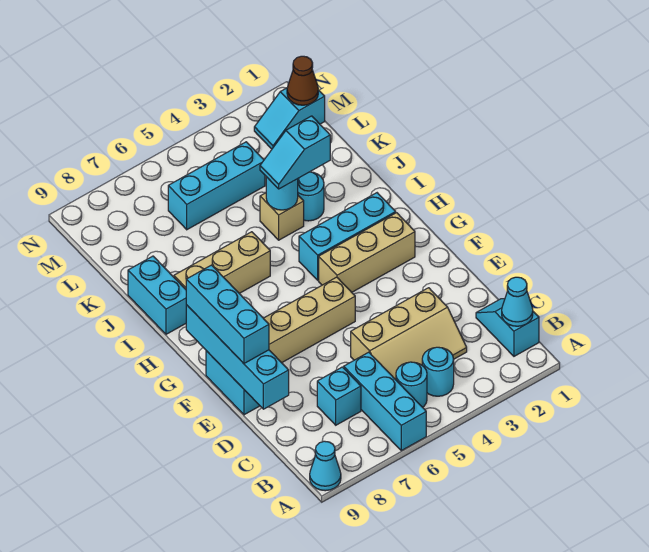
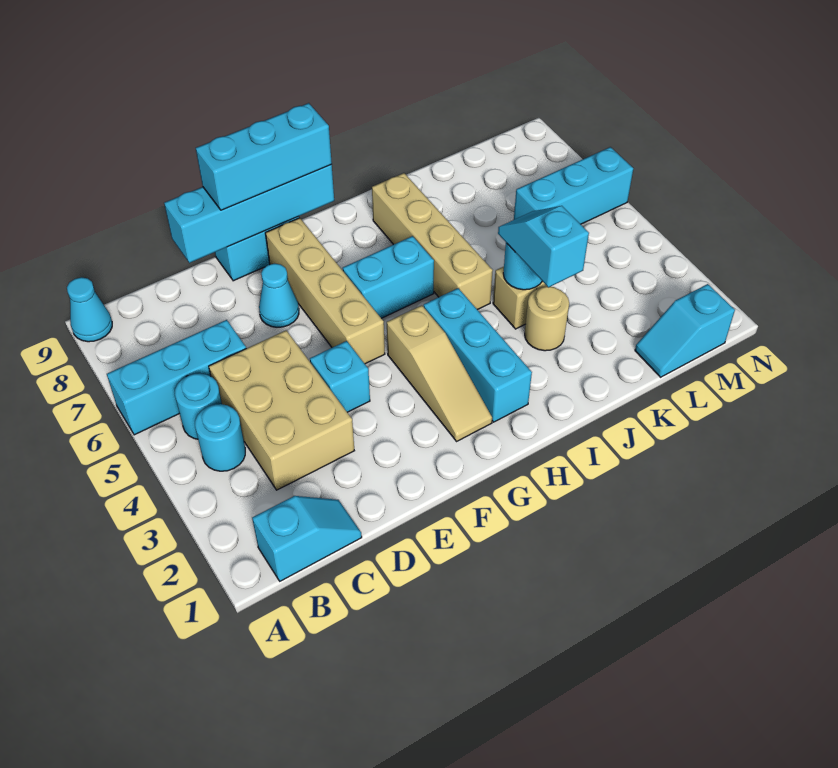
cyan cone B1 level 2 -> cyan cone E7 level 1
tan slope C3:D5 level 1 top D -> tan brick C3:D5 level 1
cyan brick C7 level 1 -> cyan brick E4 level 1
tan brick G2:G4 level 1 -> tan slope G2:G4 level 1 top 4
tan brick I6:I8 level 1 -> tan brick I5:I8 level 1
cyan brick I9:J9 level 1 -> cyan brick G6:H6 level 1
cyan round brick J3 level 1 -> tan round brick J3 level 1
cyan brick L4:L6 level 1 -> cyan brick L6:N6 level 1
cyan slope M1:M2 level 1 top 1 -> cyan slope L1:M1 level 1 top M
brown cone M1 level 2 -> none

